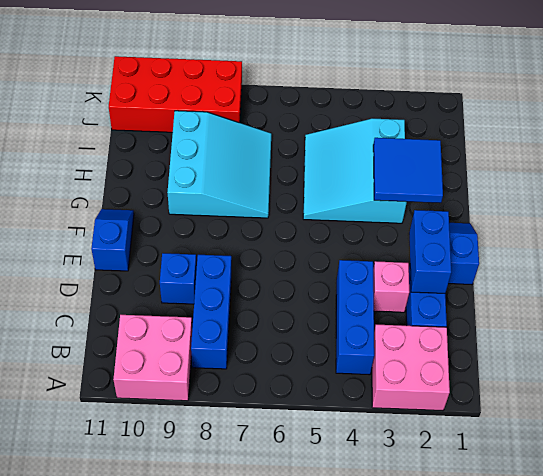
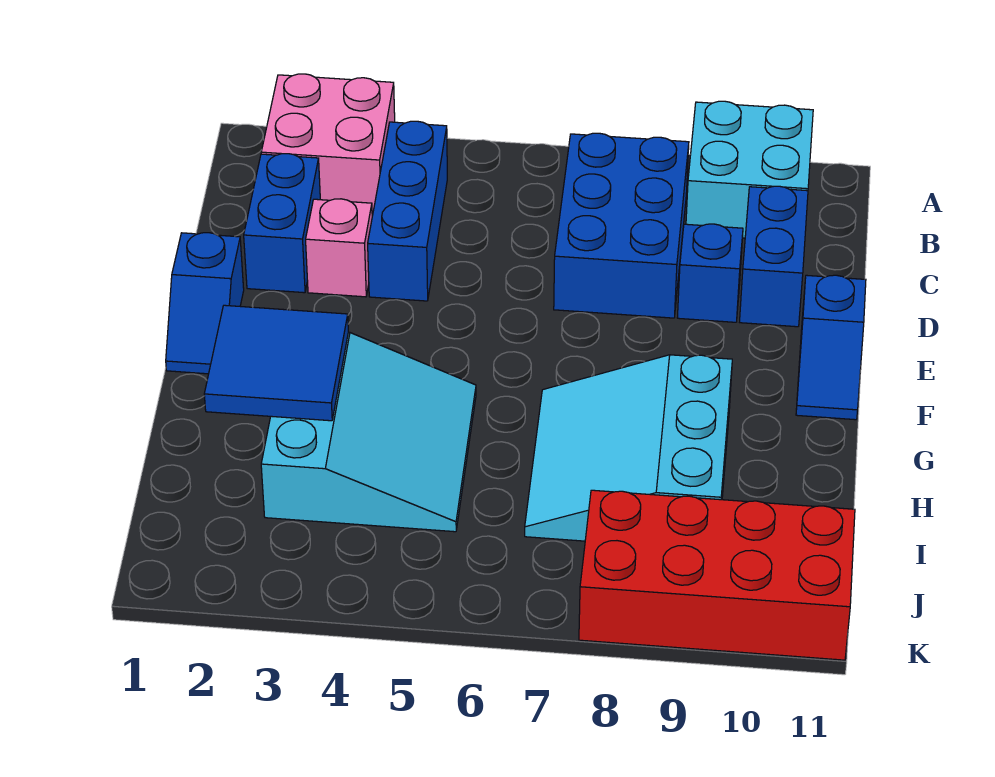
pink brick A9:B10 level 1 -> cyan brick A9:B10 level 1
blue brick B8:D8 level 1 -> blue brick B7:D8 level 1
blue brick D2:E2 level 2 -> blue brick C10:D10 level 1

